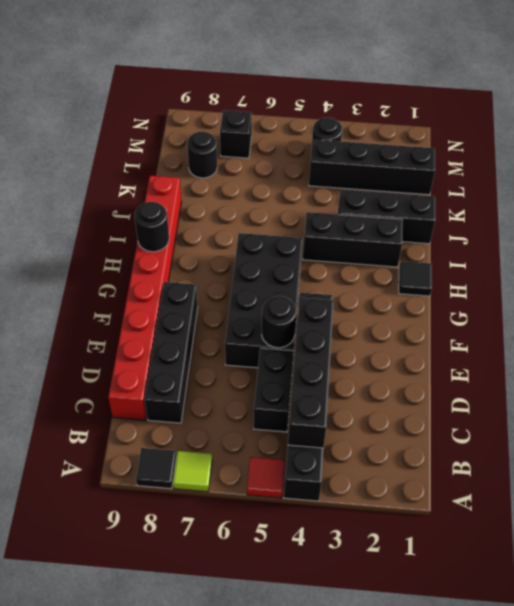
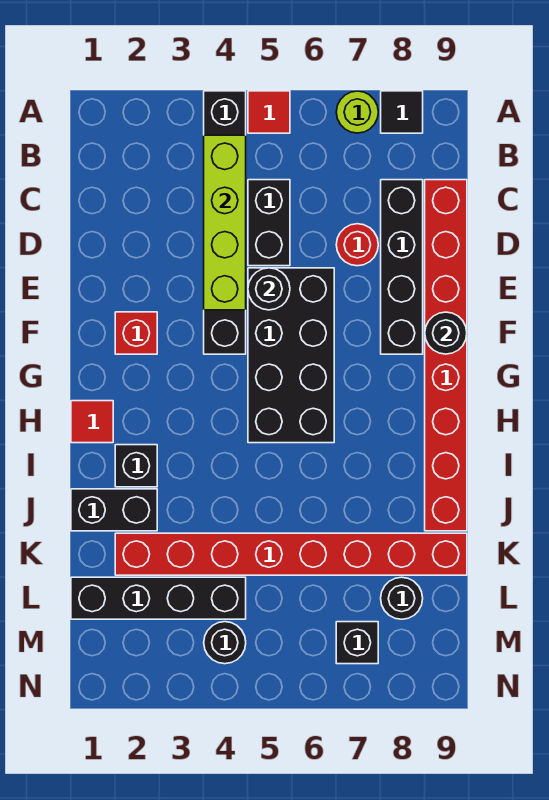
lime tile A7 level 1 -> lime round brick A7 level 1
black brick B4:E4 level 2 -> lime brick B4:E4 level 2
none -> red round brick D7 level 1
none -> red brick F2 level 1
black tile H1 level 1 -> red tile H1 level 1
black round brick H9 level 2 -> black round brick F9 level 2
black brick I2:I4 level 1 -> black brick I2 level 1
black brick J1:J3 level 1 -> black brick J1:J2 level 1
none -> red brick K2:K9 level 1

